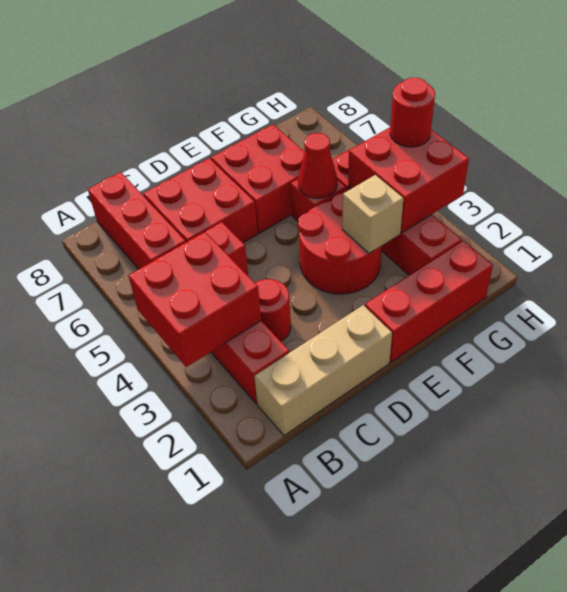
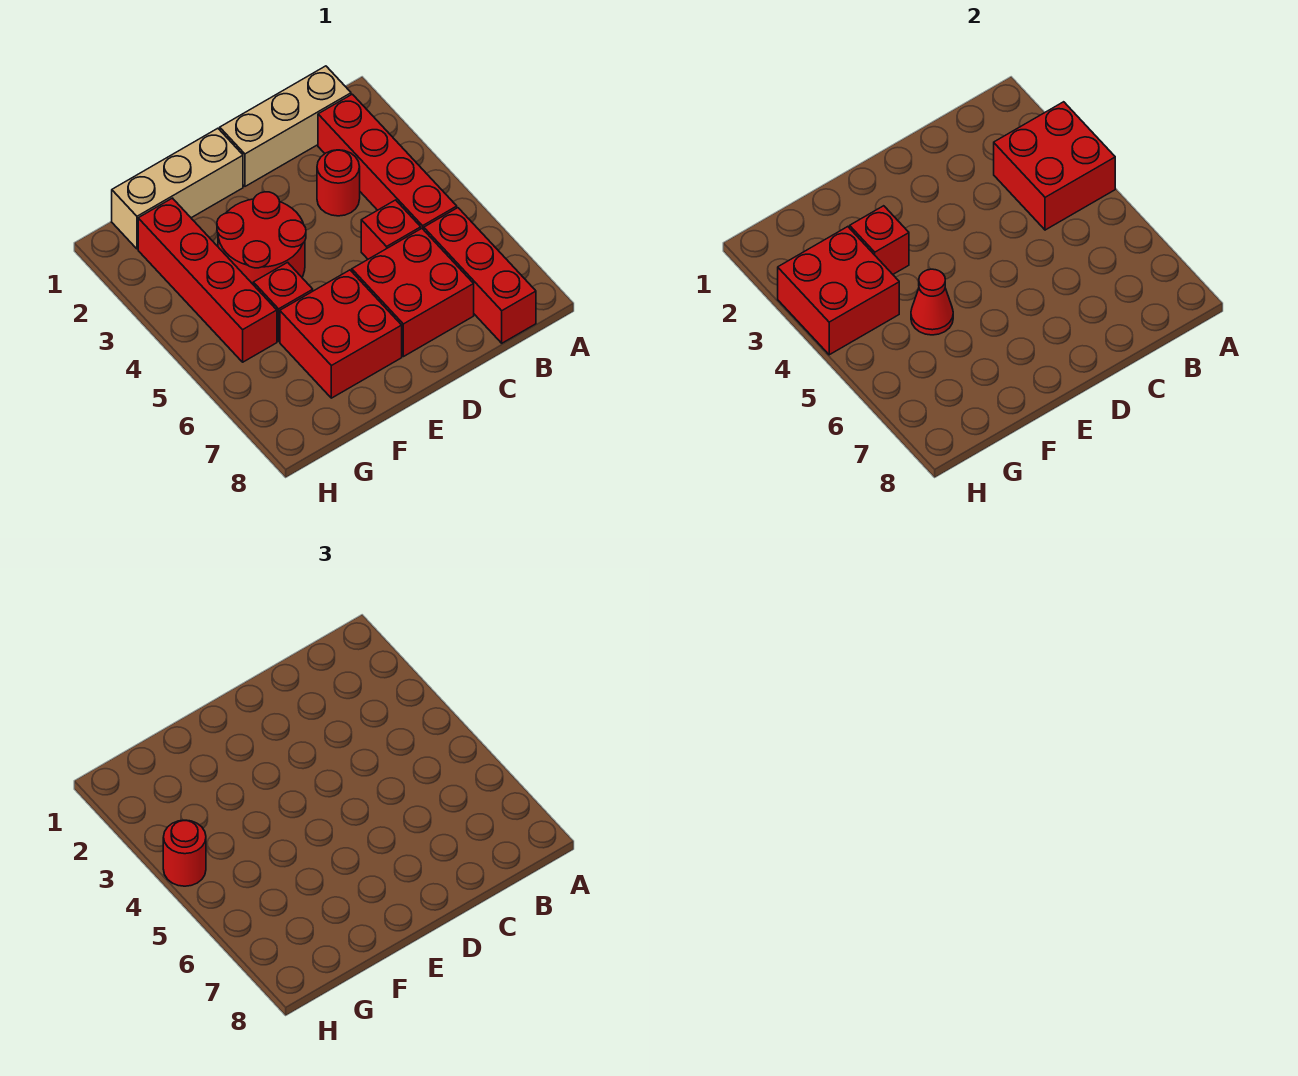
red brick E1:G1 level 1 -> tan brick E1:G1 level 1
tan brick F3 level 2 -> red brick F3 level 2

